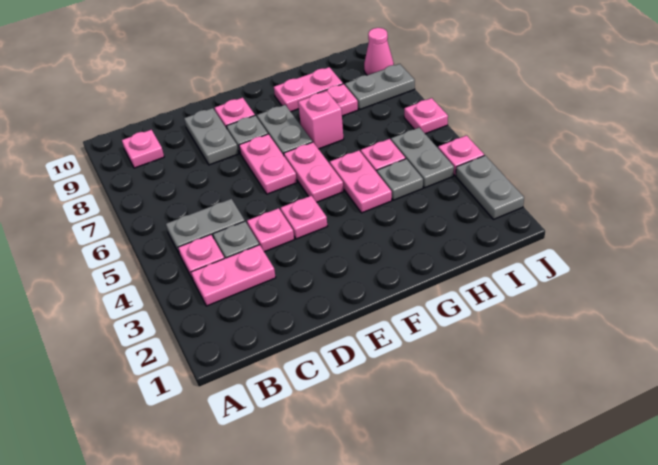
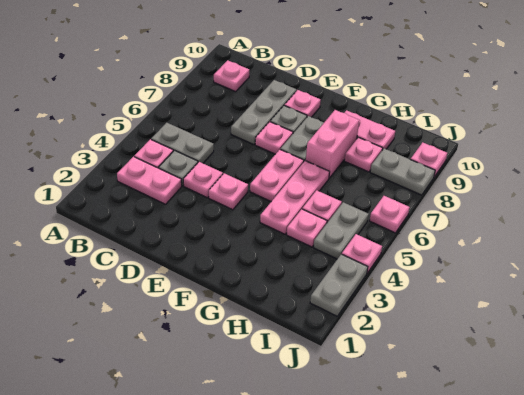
grey plate D8:D9 level 1 -> grey plate D7:D9 level 1
pink plate E6:E7 level 1 -> pink plate E7 level 1
pink plate G4:G5 level 1 -> pink plate G4:G6 level 1
pink brick G7 level 1 -> pink brick G7:G8 level 1
grey plate H4 level 1 -> pink plate H4 level 1
pink cone J9 level 1 -> pink plate J9 level 1

